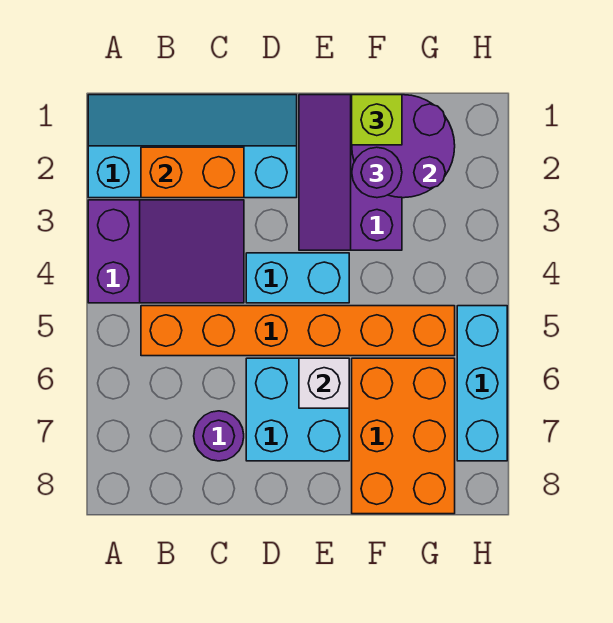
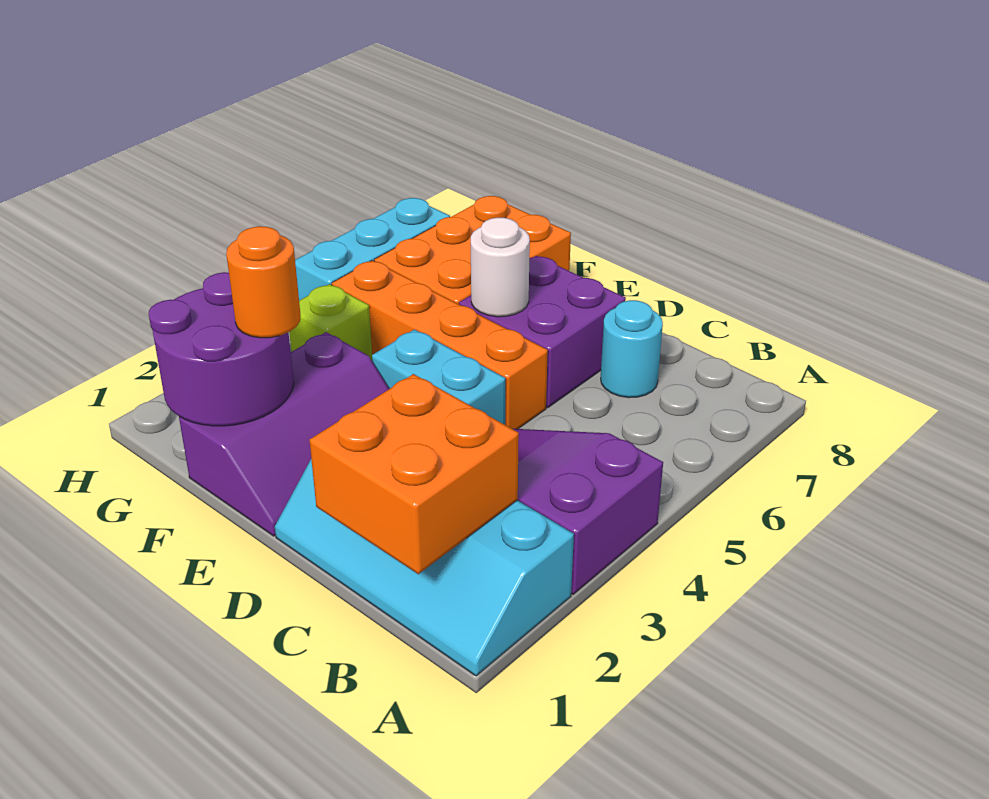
orange brick B2:C2 level 2 -> orange brick B1:C2 level 2
orange brick B5:G5 level 1 -> orange brick D5:G5 level 1
purple round brick C7 level 1 -> cyan round brick C7 level 1
cyan brick D6:E7 level 1 -> purple brick D6:E7 level 1
white brick E6 level 2 -> white round brick E6 level 2
lime brick F1 level 3 -> lime brick G4 level 1
purple round brick F2 level 3 -> orange round brick F2 level 3

